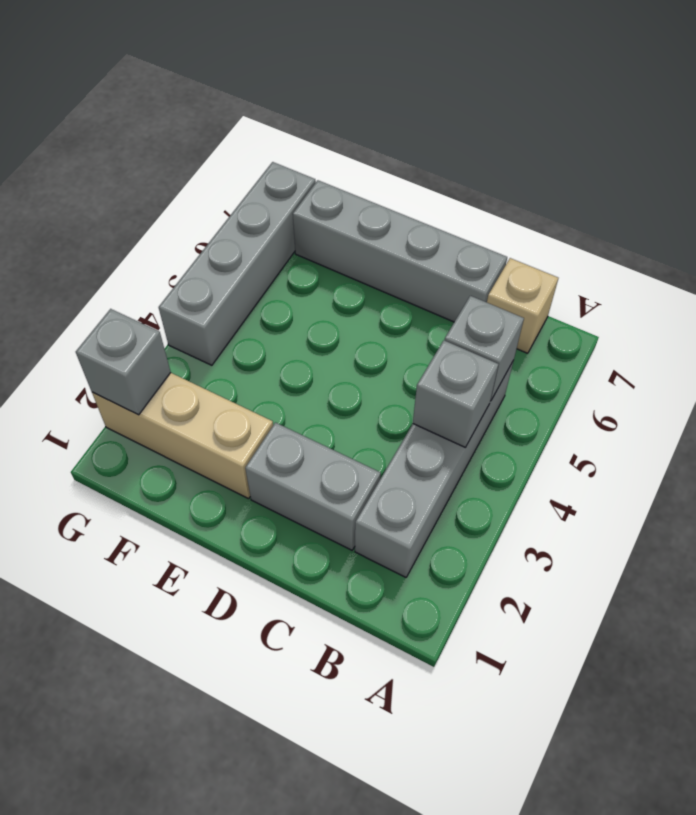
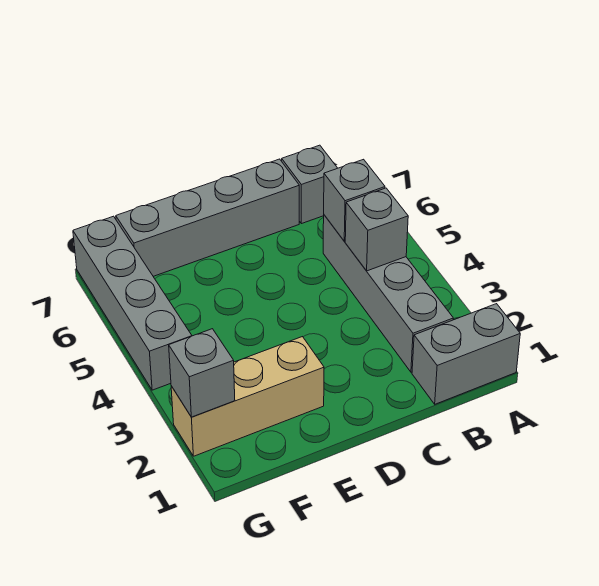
tan brick B7 level 1 -> grey brick B7 level 1
grey brick C2:D2 level 1 -> grey brick A1:B1 level 1

